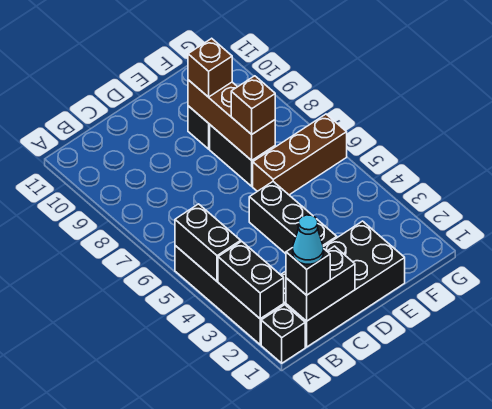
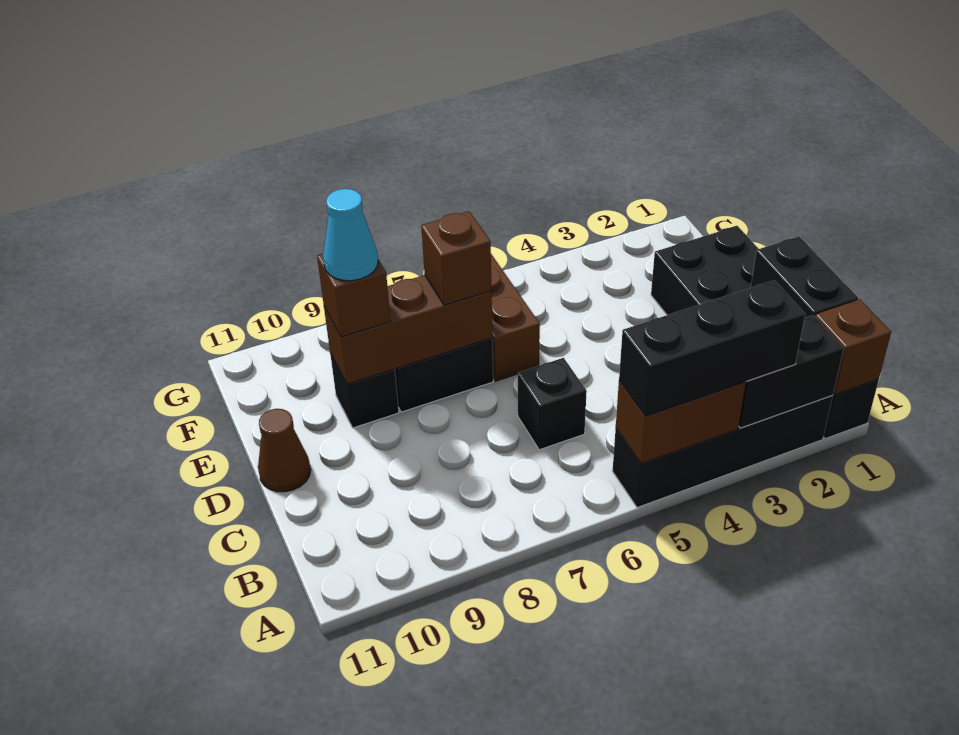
none -> brown brick A1 level 2
black brick A4:A5 level 2 -> brown brick A4:A5 level 2
black brick B1 level 3 -> black brick C6 level 1
cyan cone B1 level 4 -> cyan cone E9 level 4
black brick D3:D5 level 1 -> black brick A3:A5 level 3
none -> brown cone D11 level 1

